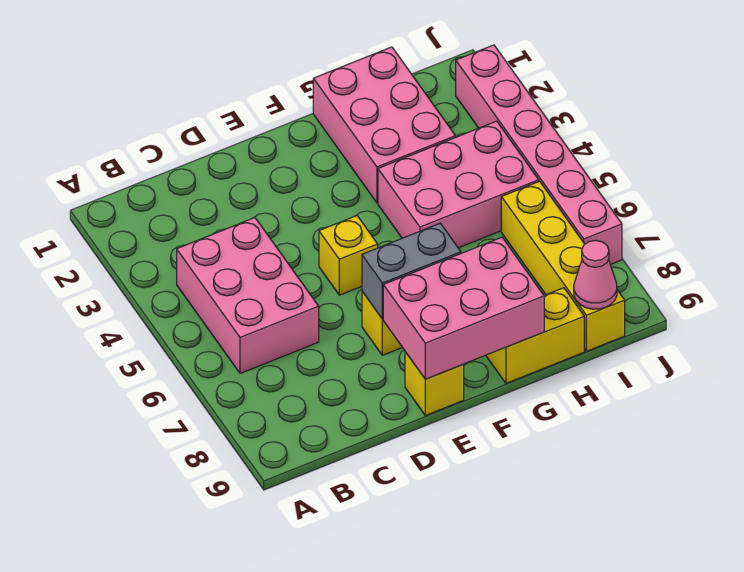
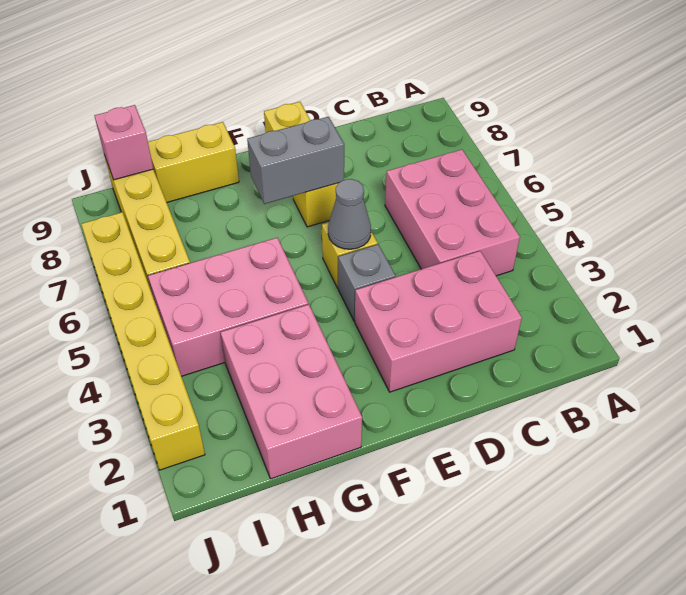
none -> grey brick E4 level 1
none -> grey cone E5 level 2
pink brick E8:G9 level 2 -> pink brick C2:E3 level 1
pink cone I9 level 2 -> pink brick I9 level 2
pink brick J2:J7 level 1 -> yellow brick J2:J7 level 1

